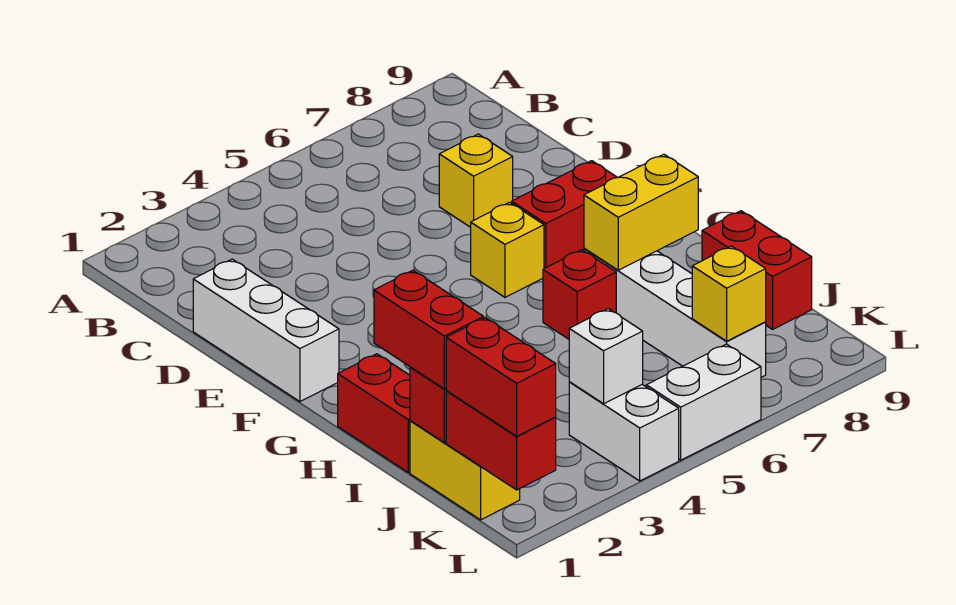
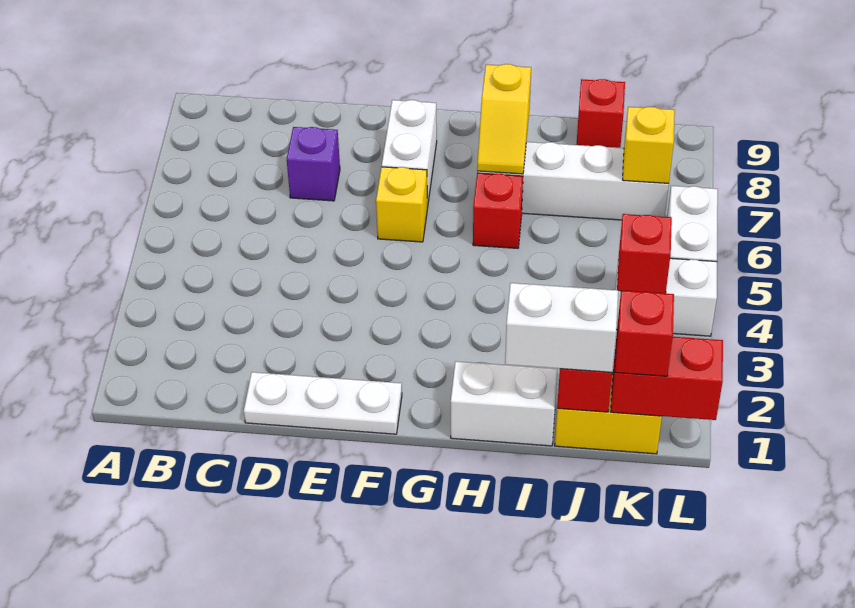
white brick D1:F1 level 1 -> white plate D1:F1 level 1
yellow brick D7 level 1 -> purple brick D7 level 1
red brick F7:F8 level 1 -> white brick F7:F8 level 1
red brick H1:I1 level 1 -> white brick H1:I1 level 1
yellow brick H7:H8 level 2 -> yellow slope H7:H8 level 2 top 8
red brick I1:J1 level 3 -> white brick I1:J1 level 3
red brick I9:J9 level 1 -> red brick J9 level 1
red brick K1:L1 level 3 -> red brick K1 level 3
white brick K4 level 2 -> red brick K4 level 2

